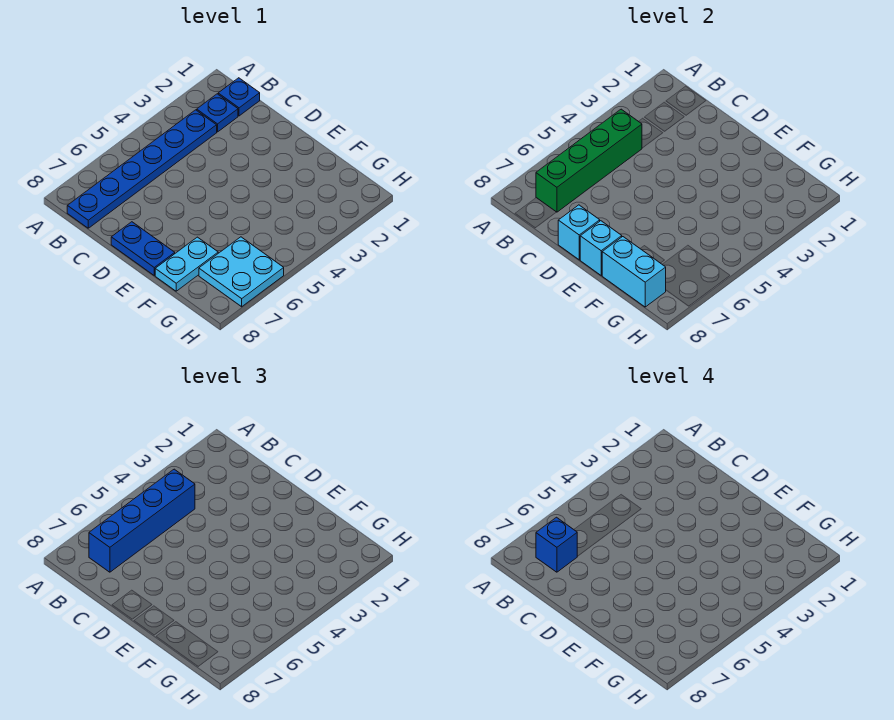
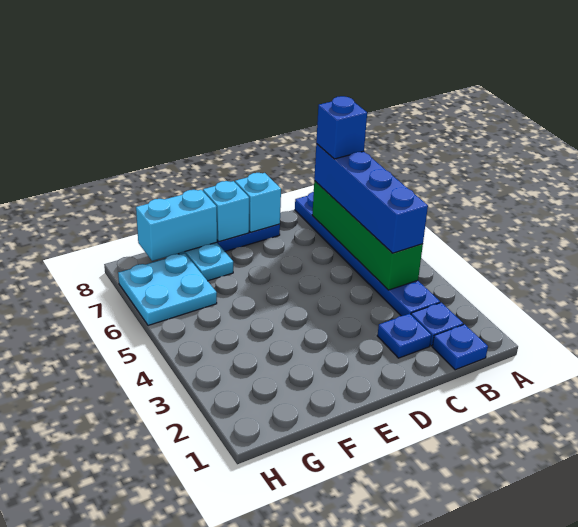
none -> blue plate C2 level 1

